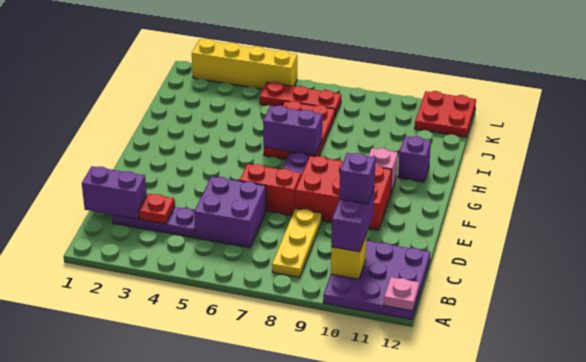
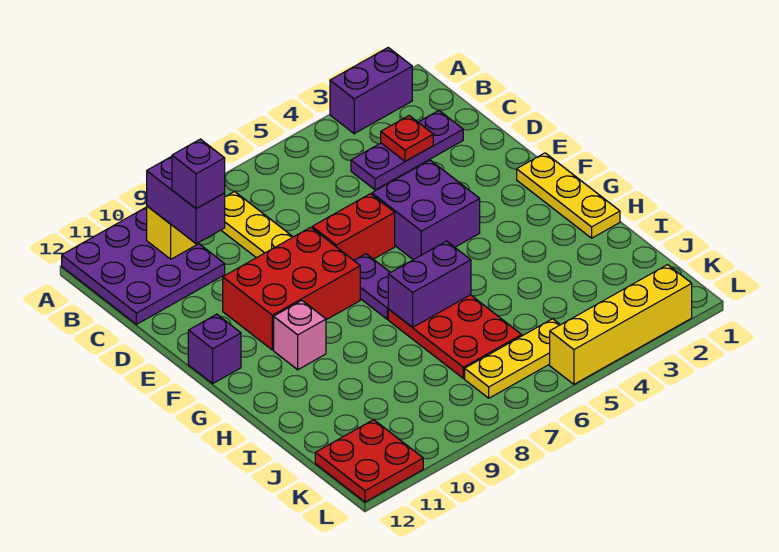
pink plate A12 level 2 -> none
purple brick C1:C2 level 2 -> purple brick A2:A3 level 1
purple brick C5:D6 level 1 -> purple brick E4:F5 level 1
none -> yellow plate F1:H1 level 1
purple brick H11 level 1 -> purple brick F12 level 1
red plate K5:K7 level 1 -> yellow plate K5:K7 level 1

